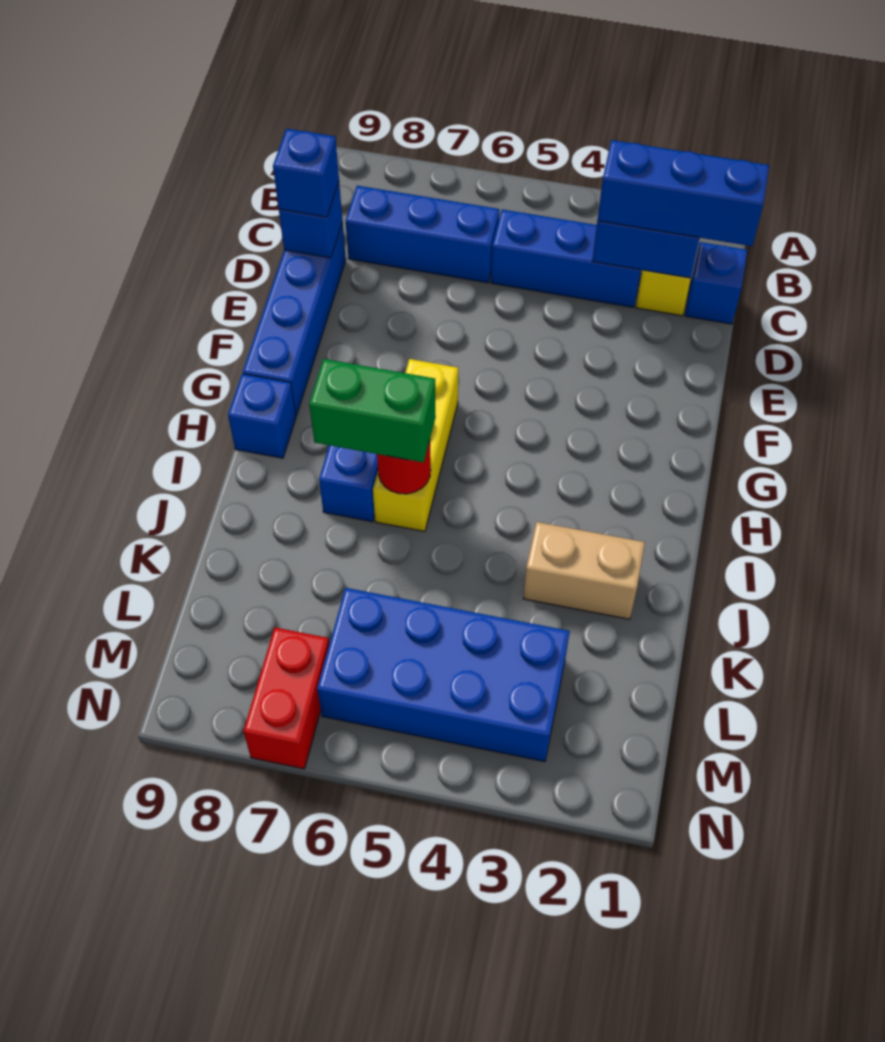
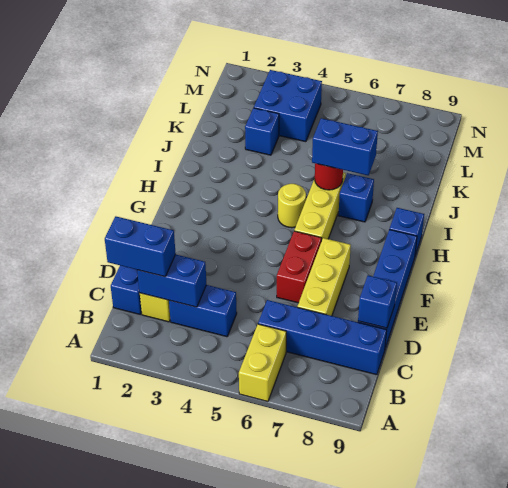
none -> yellow brick A6:B6 level 1
blue brick C1:C3 level 3 -> blue brick C1:C2 level 3
blue brick C3:C5 level 1 -> blue brick C3:C4 level 1
blue brick C6:C8 level 1 -> blue brick C6:C9 level 1
none -> yellow brick D7:F7 level 1
blue brick D9 level 3 -> blue brick K3 level 1
none -> yellow round brick H5 level 1
green brick I6:I7 level 3 -> blue brick I6:I7 level 3
tan brick J2:J3 level 1 -> none
blue brick L3:M6 level 1 -> blue brick L3:M4 level 1
red brick M7:N7 level 1 -> red brick E6:F6 level 1

